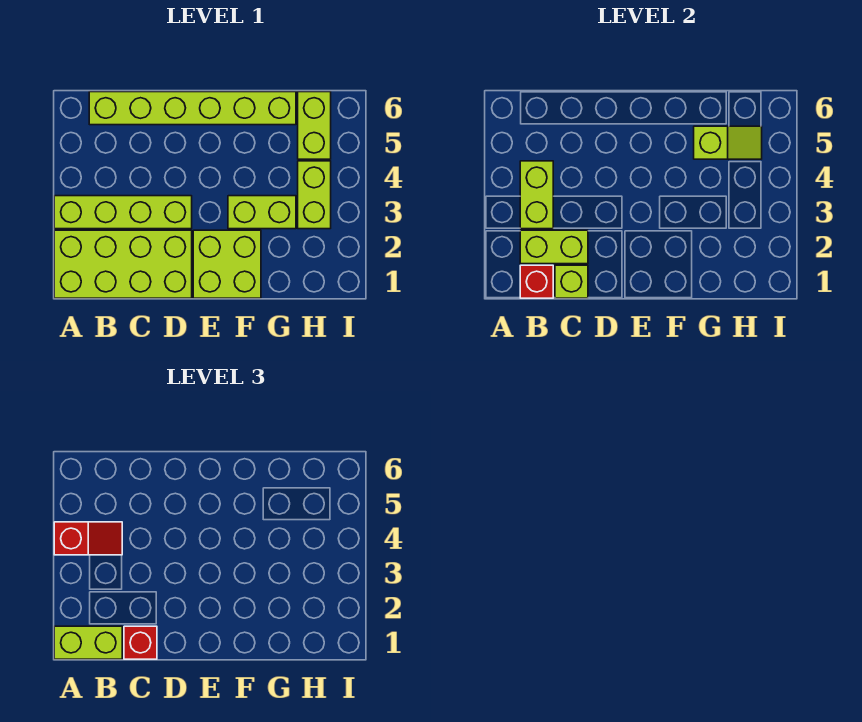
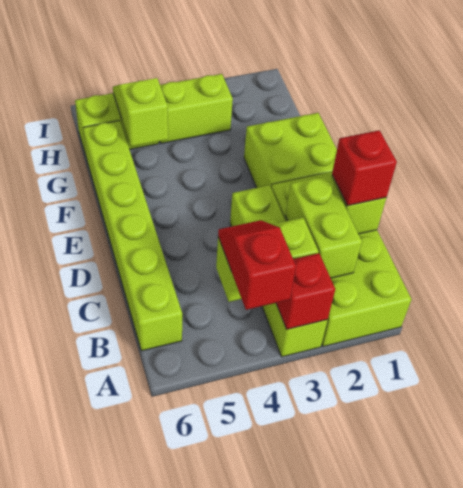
lime brick A1:B1 level 3 -> none
red brick B1 level 2 -> red brick A3 level 2
lime brick F3:G3 level 1 -> none

